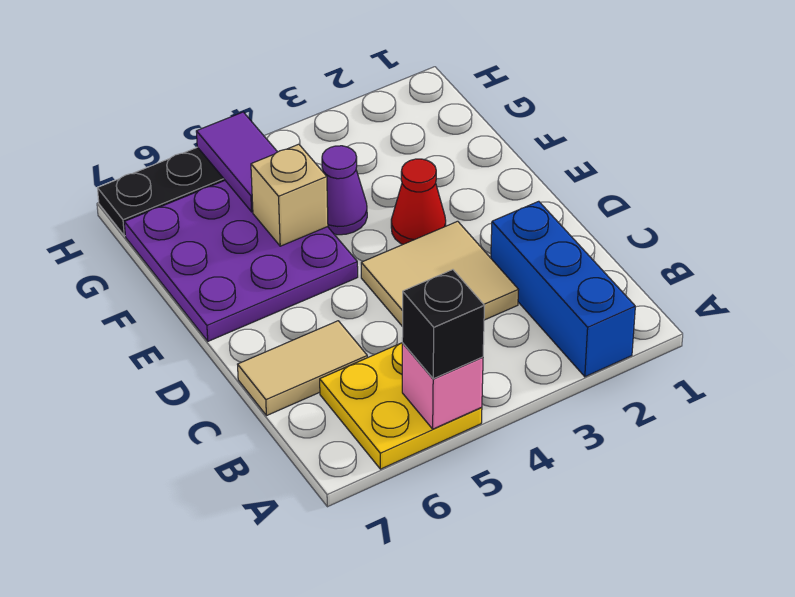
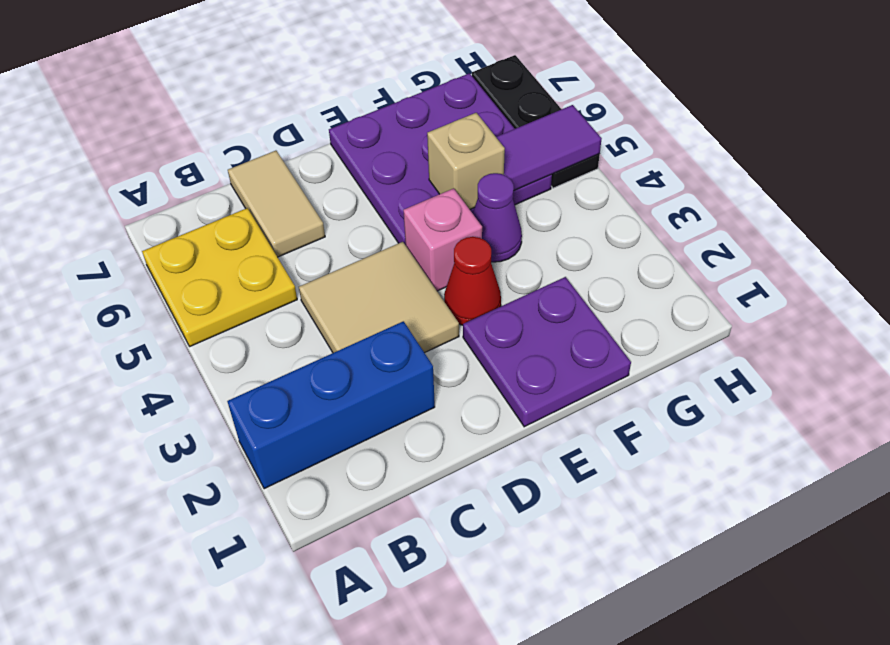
pink brick A5 level 2 -> pink brick E4 level 1
black brick A5 level 3 -> none
none -> purple plate E1:F2 level 1

